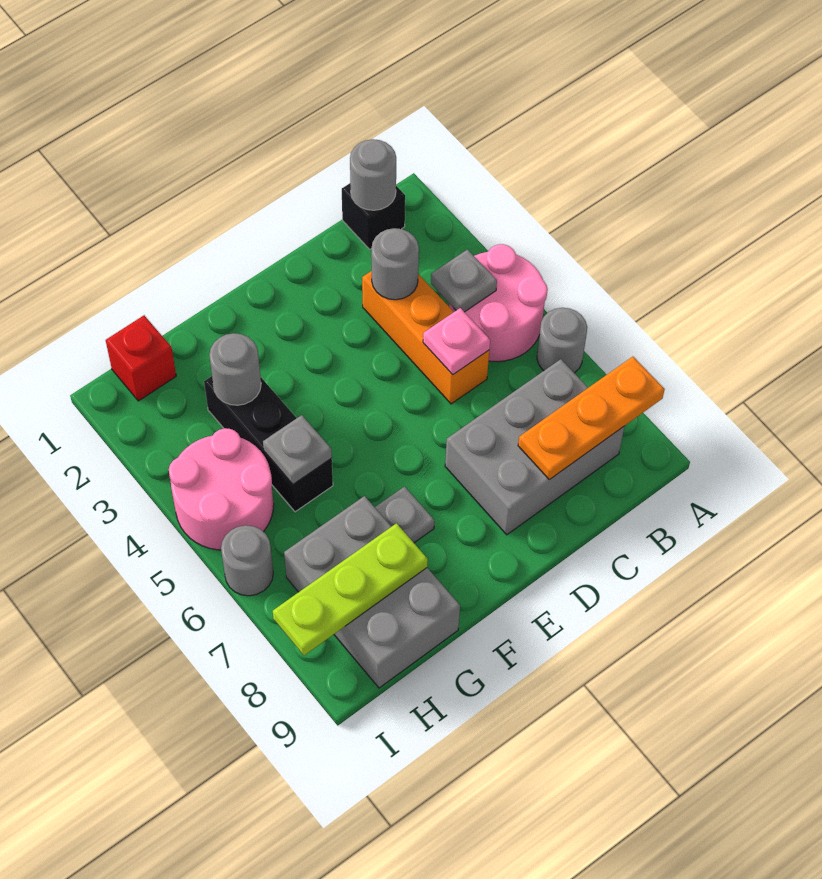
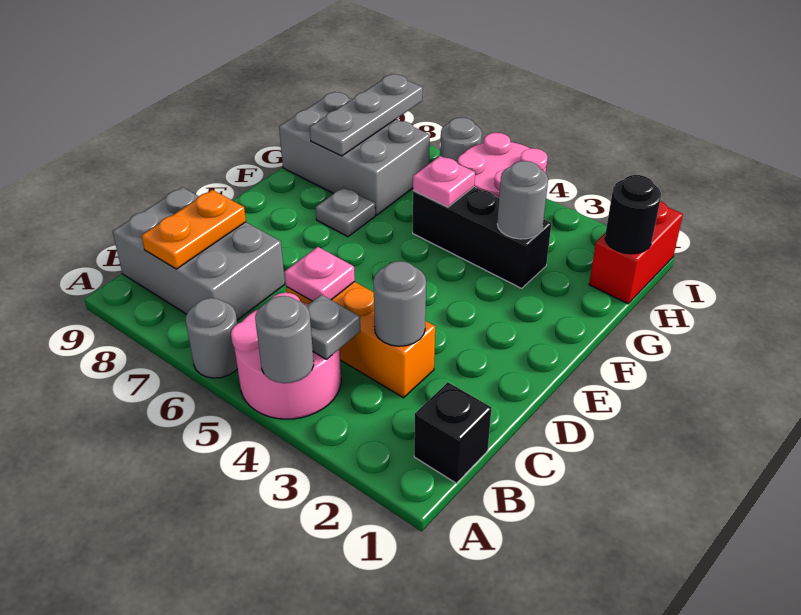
orange plate A8:C8 level 2 -> orange plate B8:C8 level 2
grey round brick B1 level 2 -> grey round brick A4 level 2
grey brick B7:D8 level 1 -> grey brick B7:C9 level 1
grey plate G5 level 2 -> pink plate G5 level 2
lime plate G8:I8 level 2 -> grey plate G8:I8 level 2
red brick H1 level 1 -> red brick H1:I1 level 1
none -> black round brick H1 level 2

